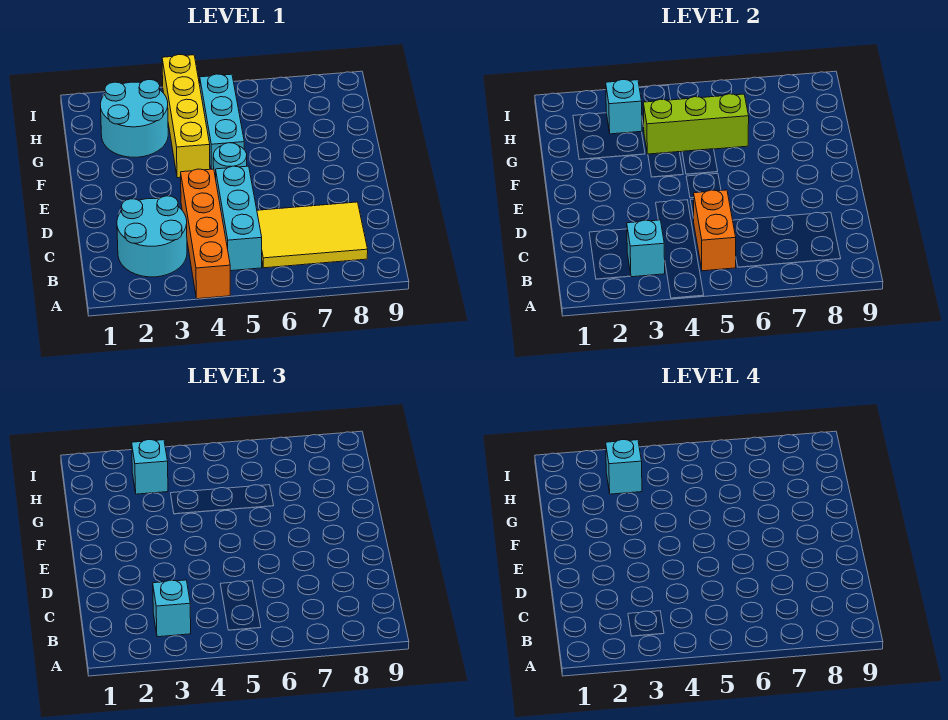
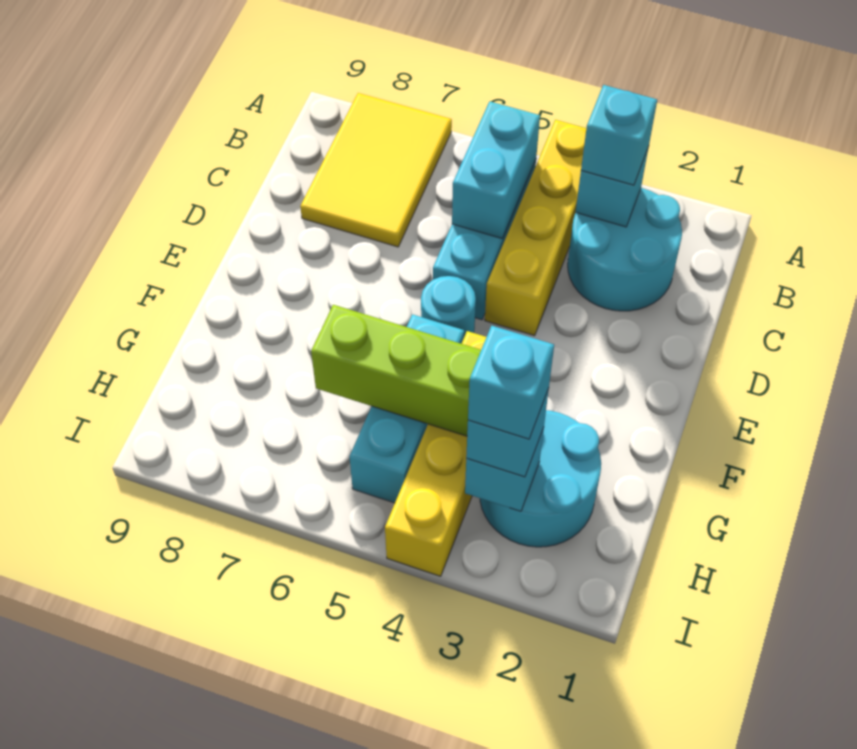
orange brick A4:D4 level 1 -> yellow brick A4:D4 level 1
orange brick B5:C5 level 2 -> cyan brick B5:C5 level 2
yellow tile B6:C8 level 1 -> yellow tile A7:C8 level 1

